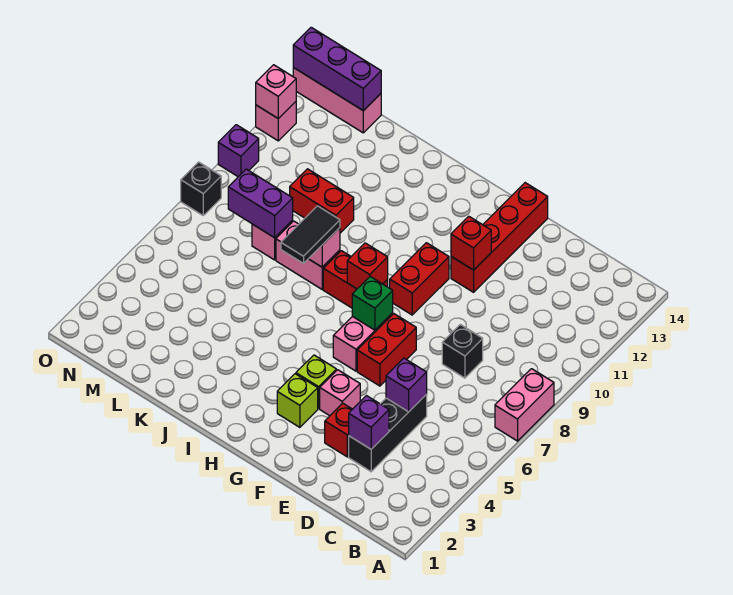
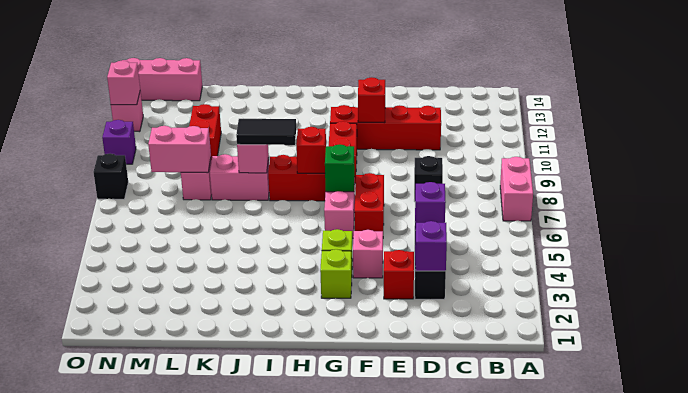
red brick F11:F14 level 1 -> red brick D11:G11 level 1
black tile J7:J8 level 3 -> black tile I8:J8 level 3
red brick K10:L10 level 1 -> red brick L10:L11 level 1
purple brick L8:M8 level 2 -> pink brick L8:M8 level 2
purple brick M14:O14 level 2 -> none

